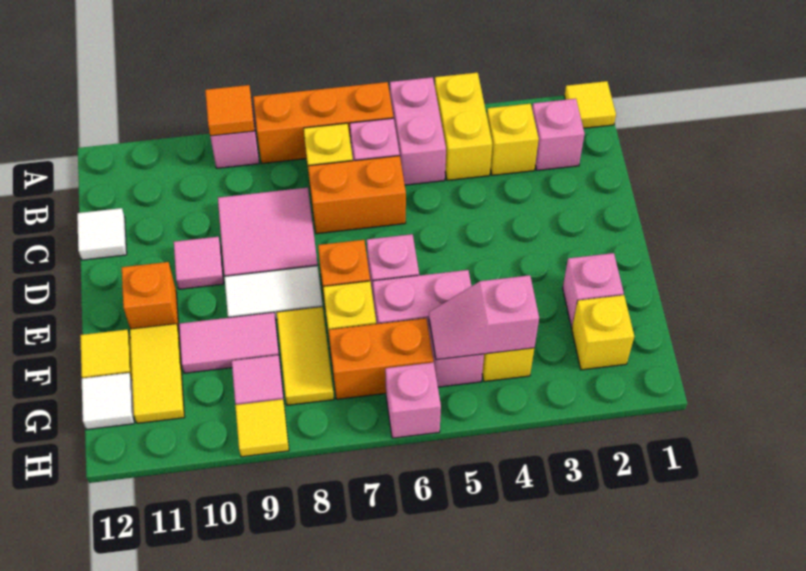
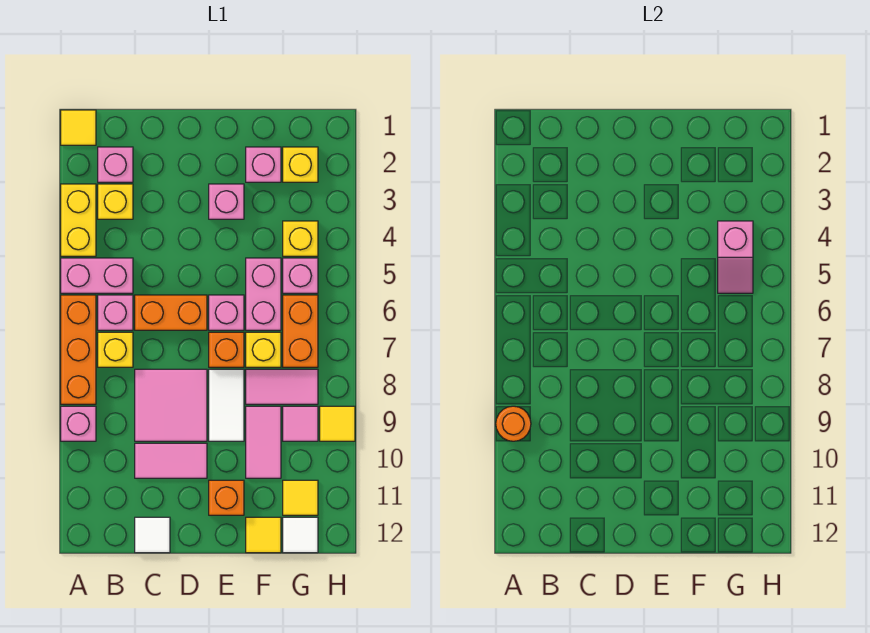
yellow brick A4:B4 level 1 -> yellow brick A3:A4 level 1
orange tile A9 level 2 -> orange round brick A9 level 2
orange brick C6:C7 level 1 -> orange brick C6:D6 level 1
pink tile D10 level 1 -> pink tile C10:D10 level 1
yellow tile F8:G8 level 1 -> pink tile F8:G8 level 1
yellow tile F11:G11 level 1 -> yellow tile G11 level 1
pink brick H6 level 1 -> pink brick E3 level 1

